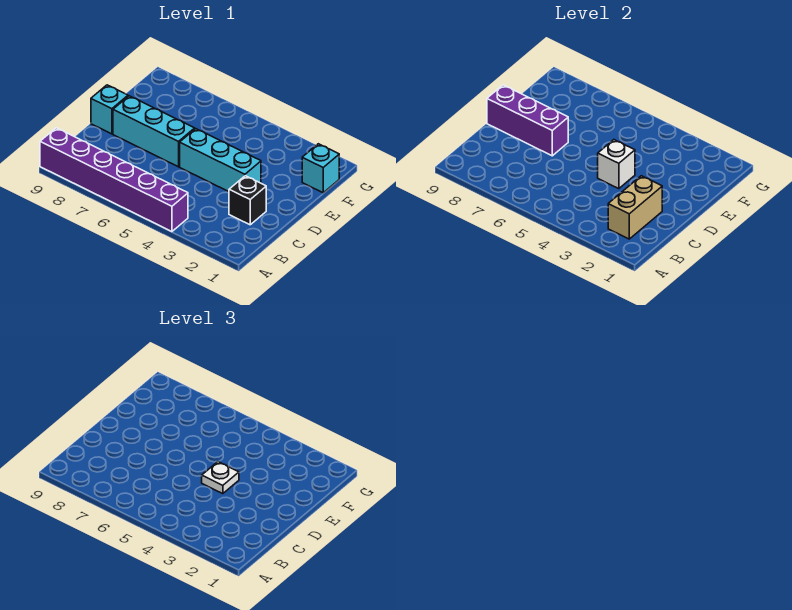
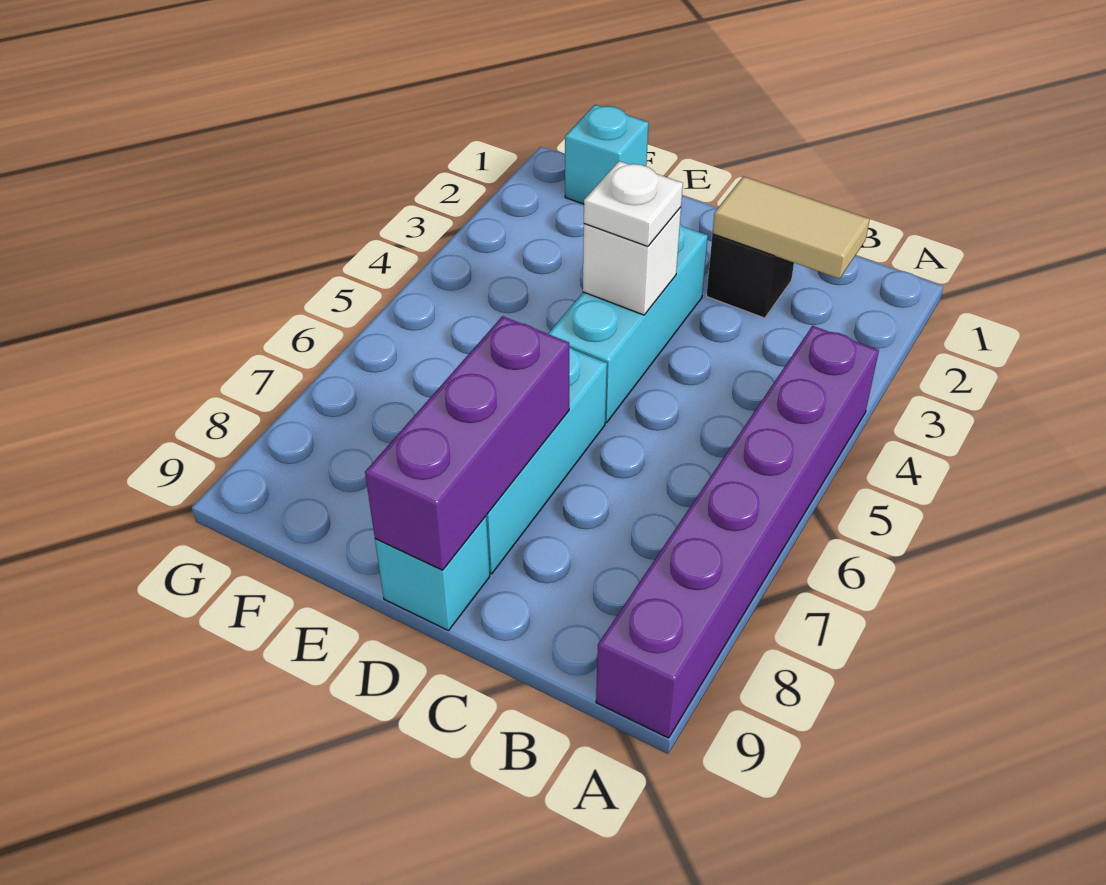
tan brick B2:C2 level 2 -> tan tile B2:C2 level 2

